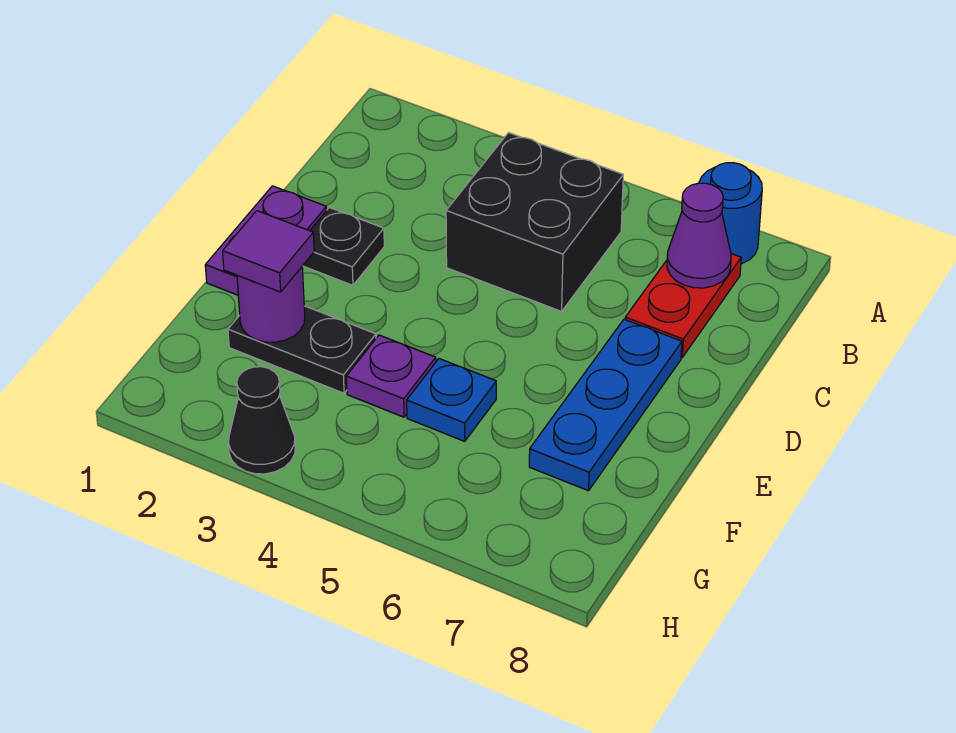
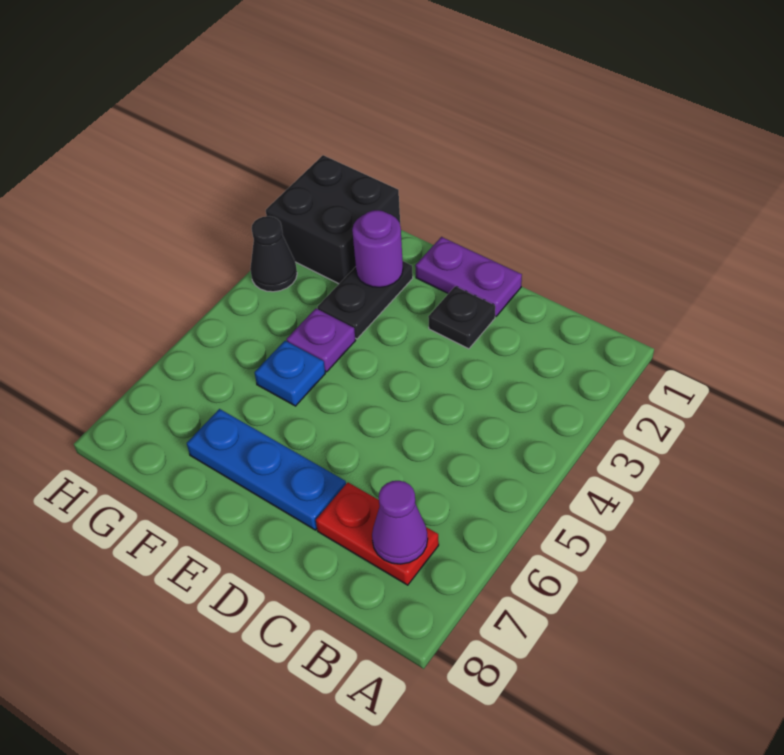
blue round brick A7 level 1 -> none
black brick B4:C5 level 1 -> black brick G1:H2 level 1
purple tile F2 level 3 -> none

